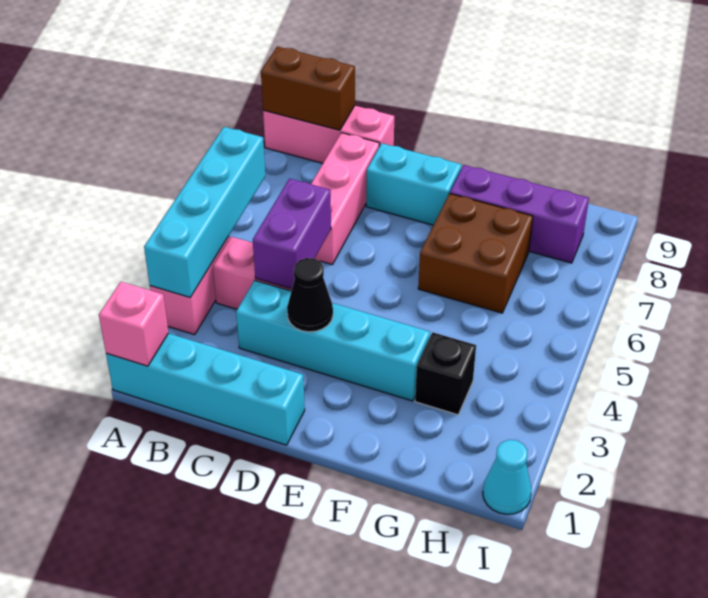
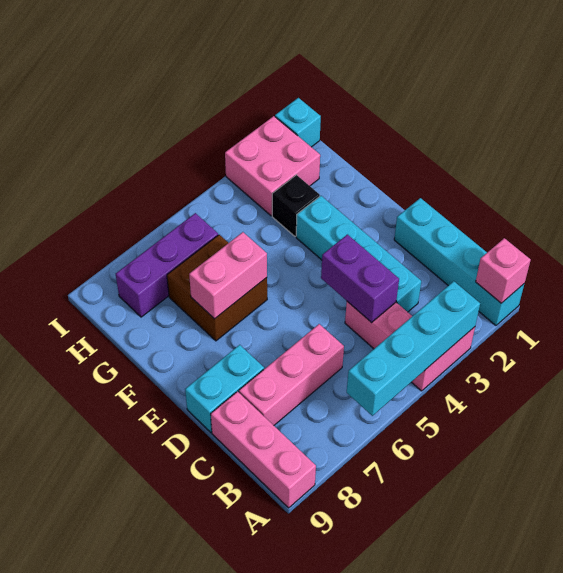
brown brick A9:B9 level 2 -> none
purple brick C4:C5 level 2 -> purple brick C4:D4 level 2
black cone D3 level 2 -> none
cyan brick D8:E8 level 1 -> cyan brick D8:D9 level 1
none -> pink brick F6:F7 level 2
purple brick F8:H8 level 1 -> purple brick H6:H8 level 1
none -> pink brick H2:I3 level 1
cyan cone I1 level 1 -> cyan brick I1 level 1

